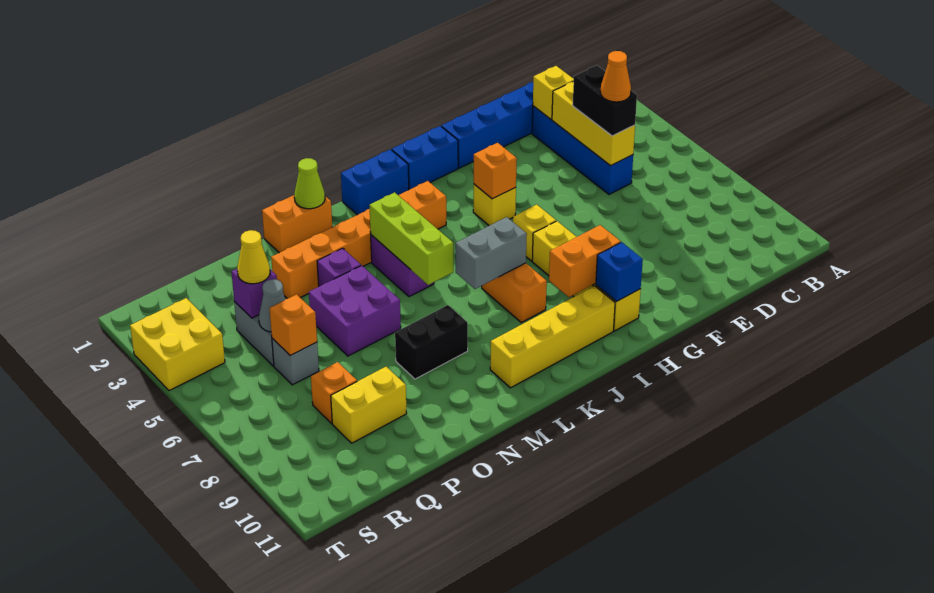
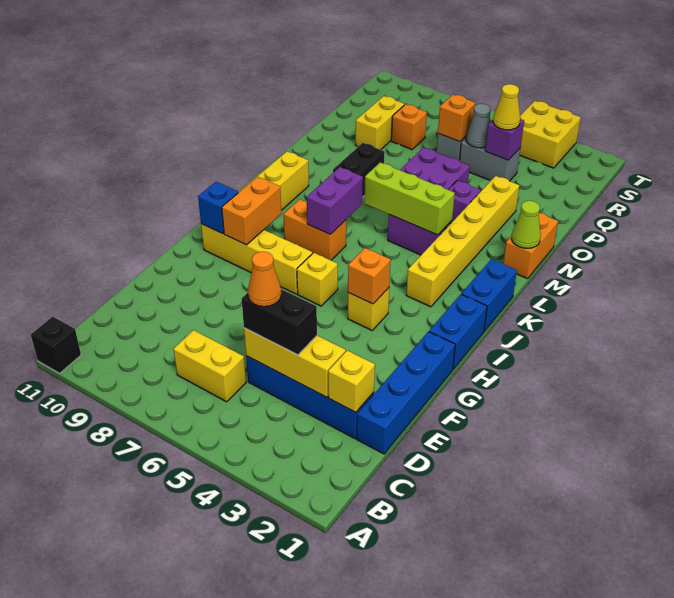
none -> black brick A11 level 1
none -> yellow brick C6:C7 level 1
orange brick J3:O3 level 1 -> yellow brick J3:O3 level 1
grey brick J7:K7 level 2 -> purple brick J7:K7 level 2

